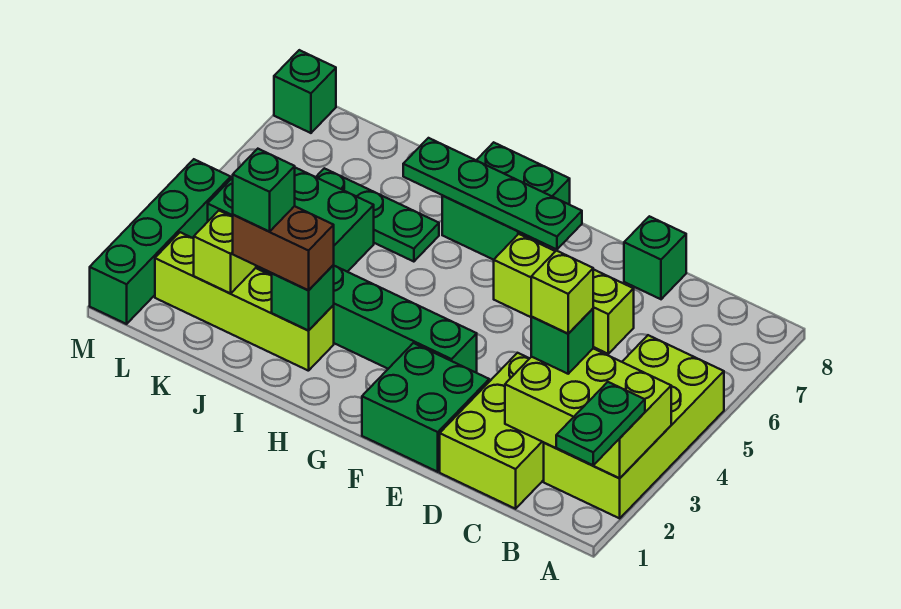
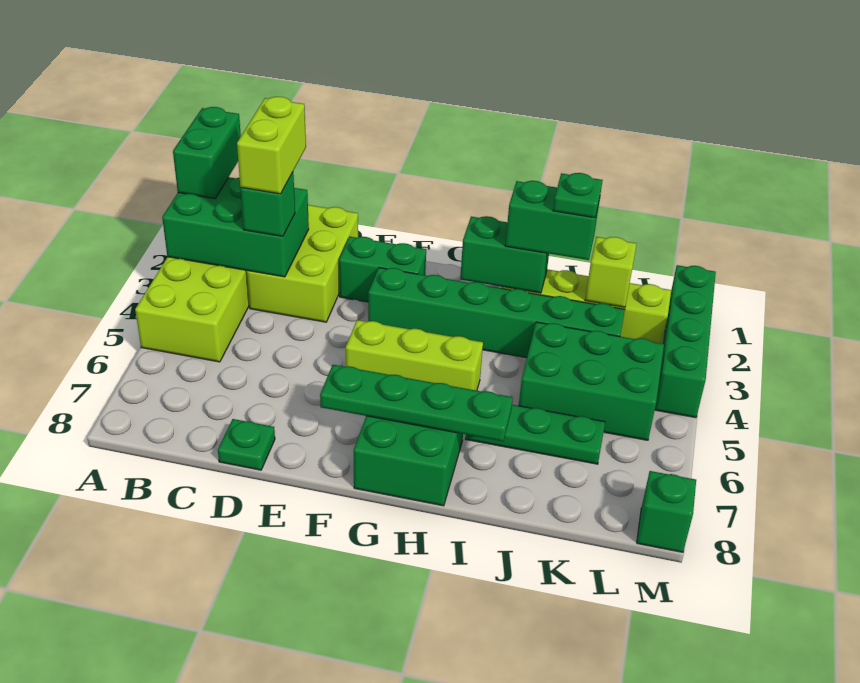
green plate A1:A2 level 3 -> green brick A1:A2 level 3
lime brick A2:C3 level 2 -> green brick A2:C3 level 2
lime brick C3 level 4 -> lime brick C2:C3 level 4
lime brick D6:F6 level 1 -> lime brick F5:H5 level 1
green brick D8 level 1 -> green plate D8 level 1
green brick E1:F2 level 1 -> green brick E2:F2 level 1
green brick I2 level 2 -> green brick H2:I2 level 2
brown brick I2:J2 level 3 -> green brick I2:J2 level 3
green brick J2 level 4 -> green plate J2 level 4

